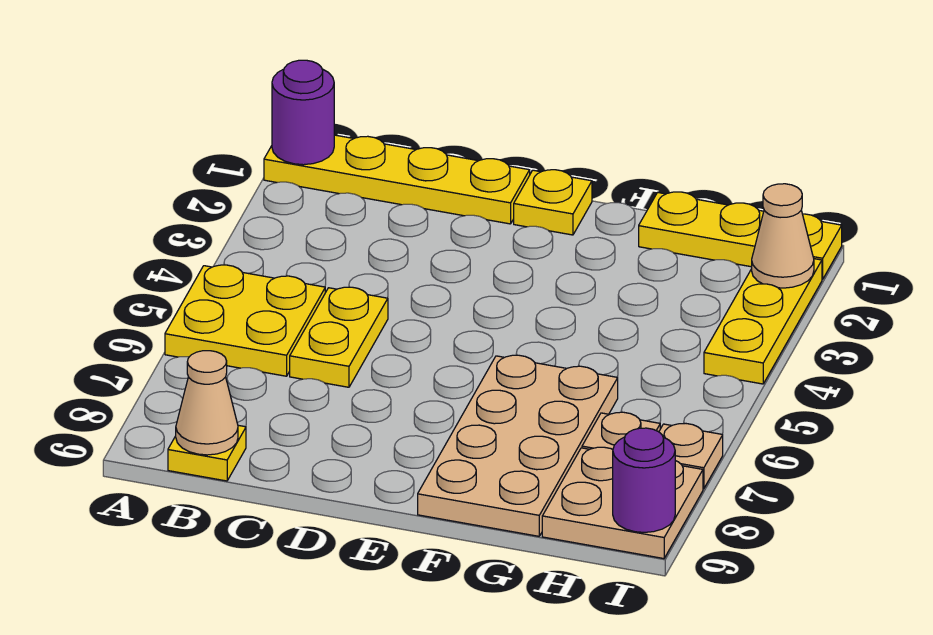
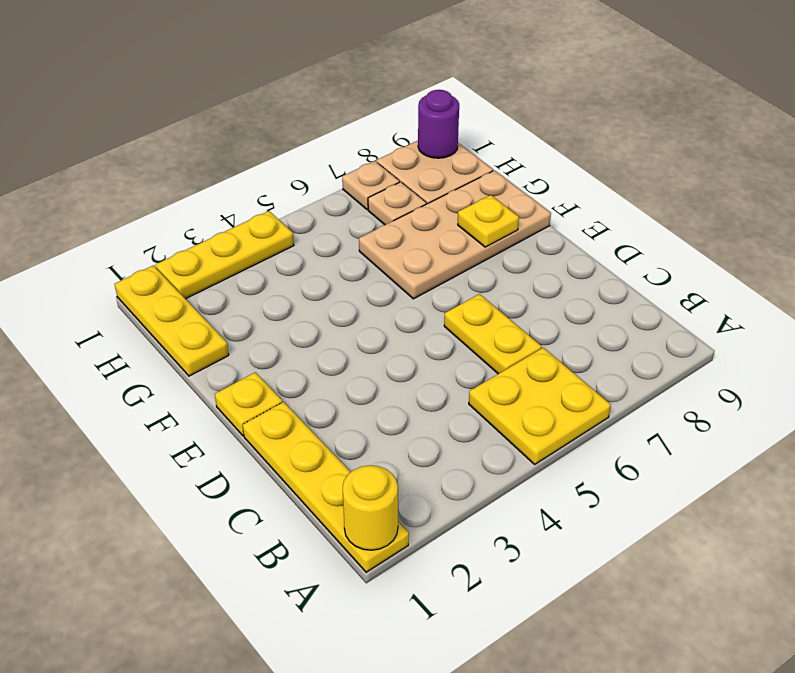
purple round brick A1 level 2 -> yellow round brick A1 level 2
yellow plate B9 level 1 -> yellow plate F8 level 2
tan cone B9 level 2 -> none
yellow plate C5:C6 level 1 -> yellow plate C6:D6 level 1
tan cone I2 level 2 -> none

